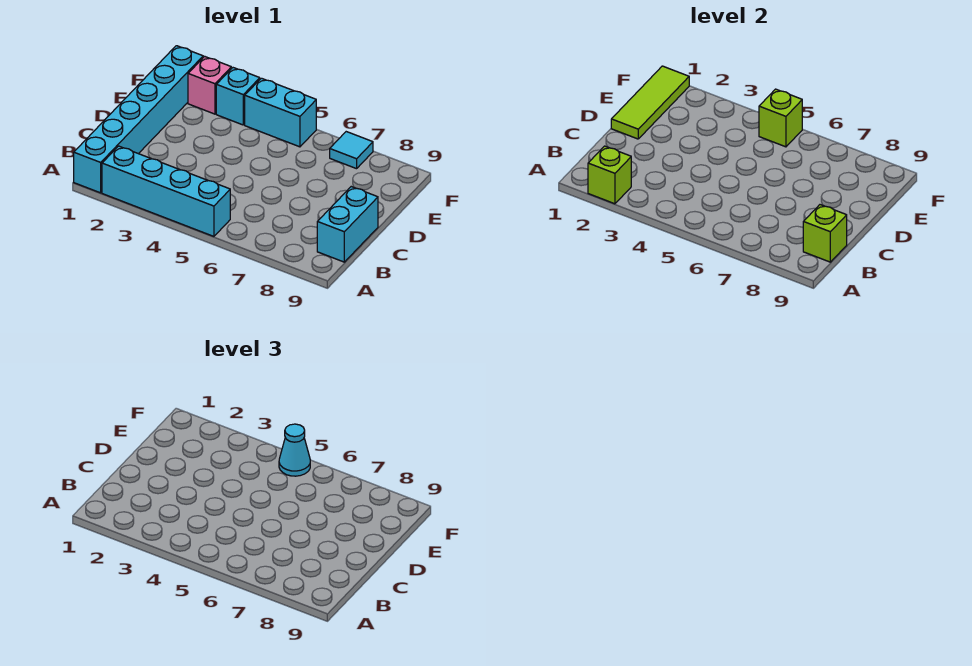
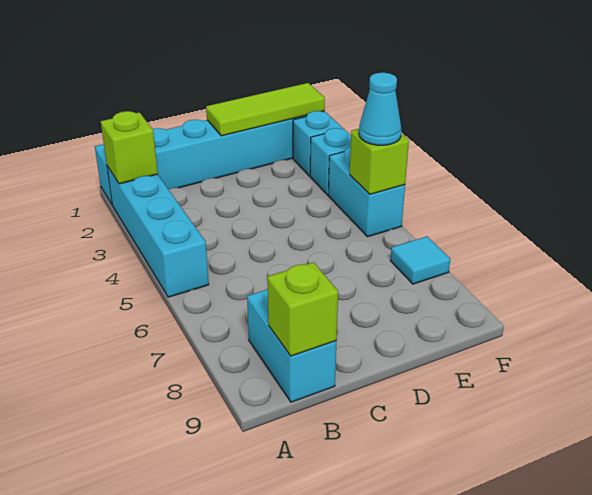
cyan brick B9:C9 level 1 -> cyan brick B8:B9 level 1
pink brick F2 level 1 -> cyan brick F2 level 1

